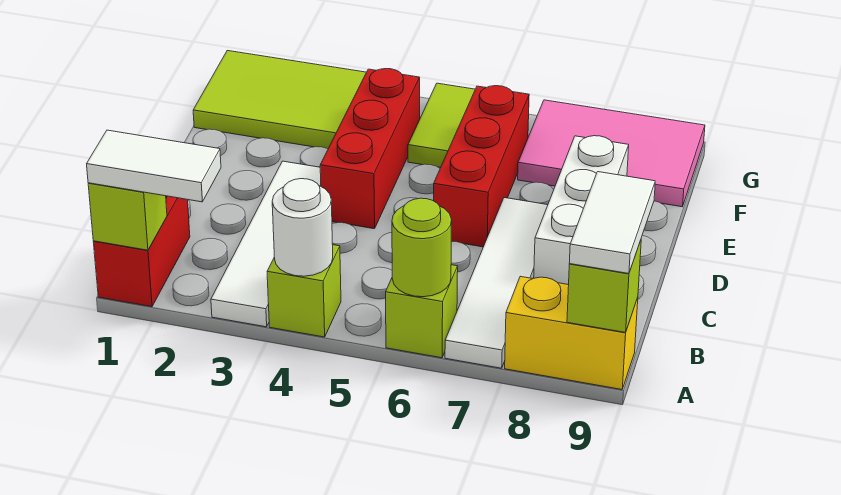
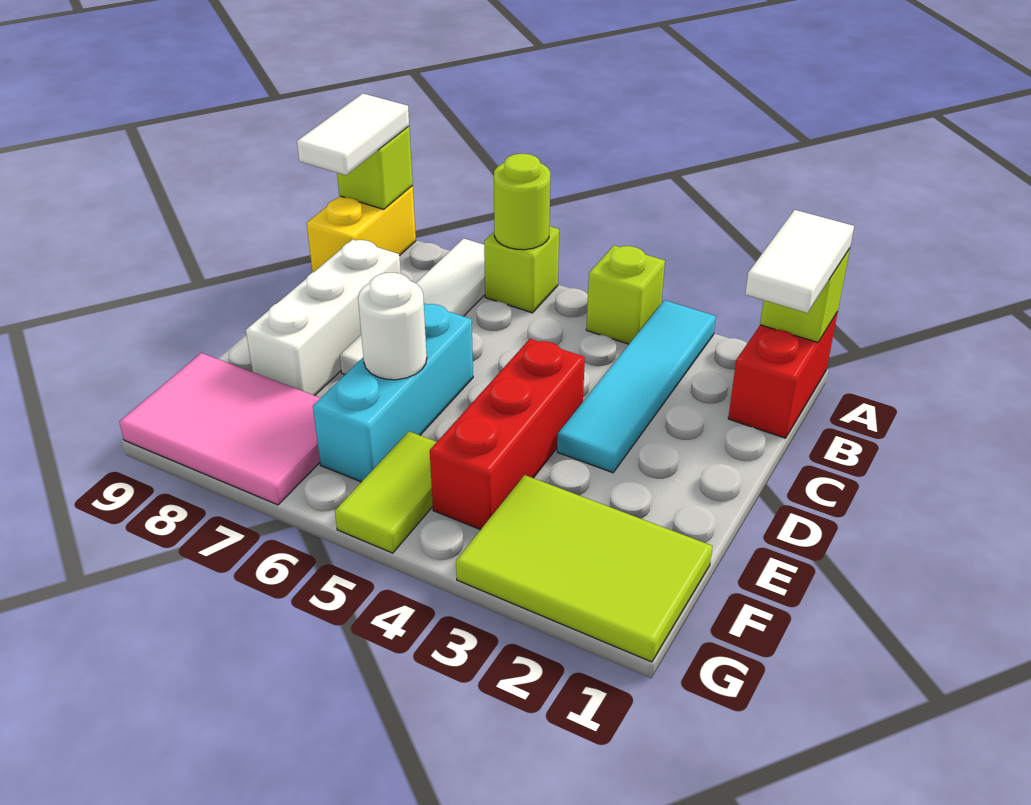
white tile A1:A2 level 3 -> white tile A1:B1 level 3
white tile A3:D3 level 1 -> cyan tile A3:D3 level 1
white round brick A4 level 2 -> white round brick E6 level 2
yellow brick A8:A9 level 1 -> yellow brick A9:B9 level 1
red brick D6:F6 level 1 -> cyan brick D6:F6 level 1

